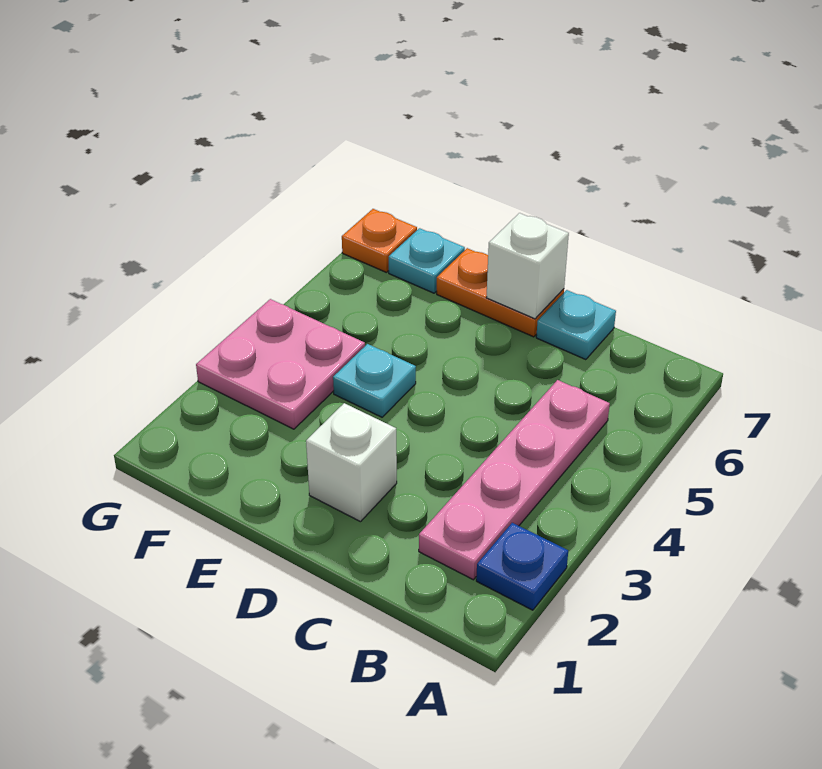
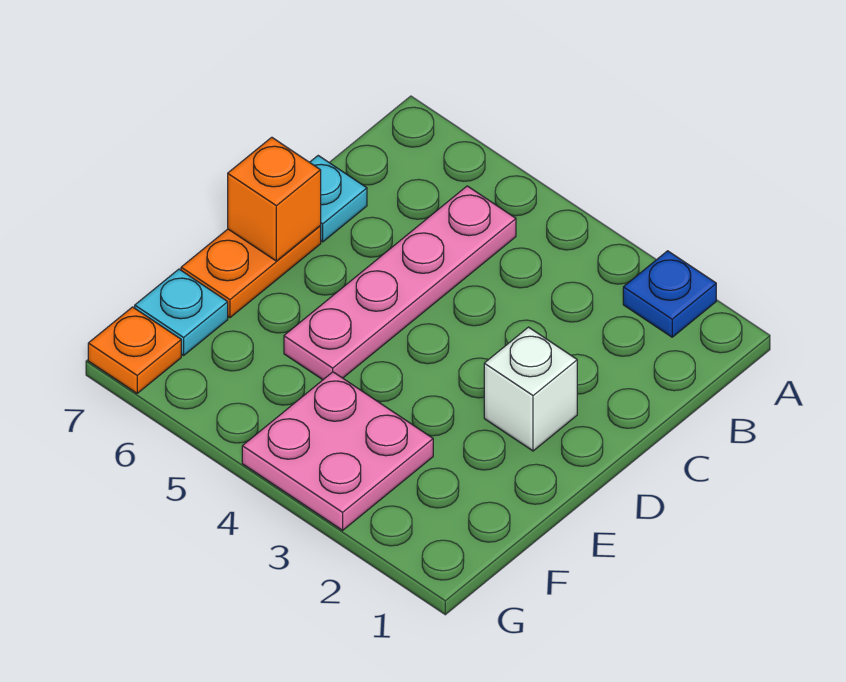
pink plate B2:B5 level 1 -> pink plate B5:E5 level 1
white brick D7 level 2 -> orange brick D7 level 2
cyan plate E4 level 1 -> none

